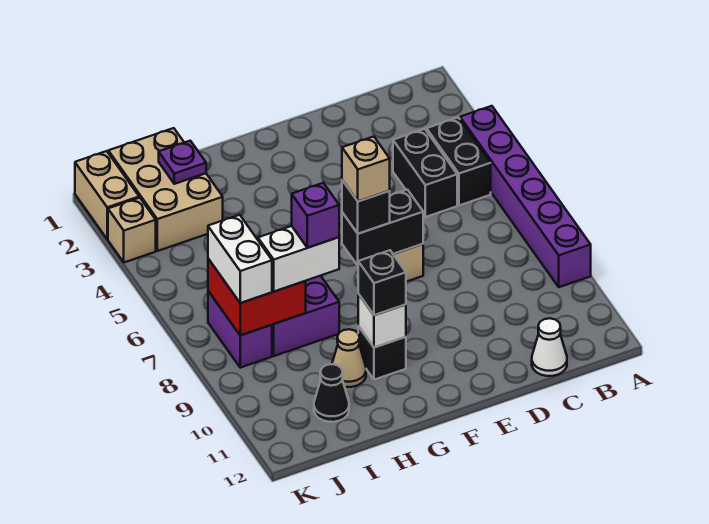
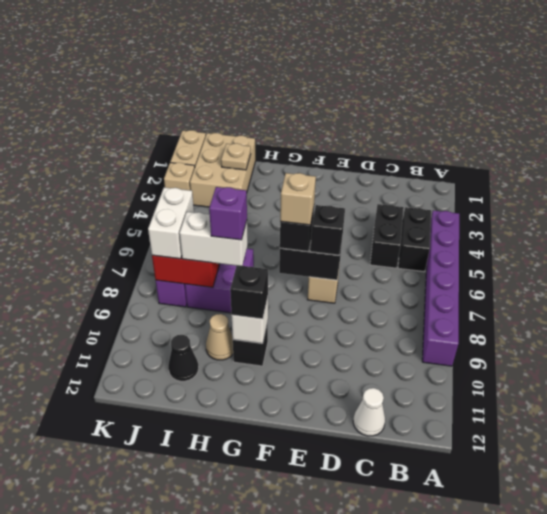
none -> black brick E7 level 3
purple plate I2 level 2 -> tan plate I2 level 2

